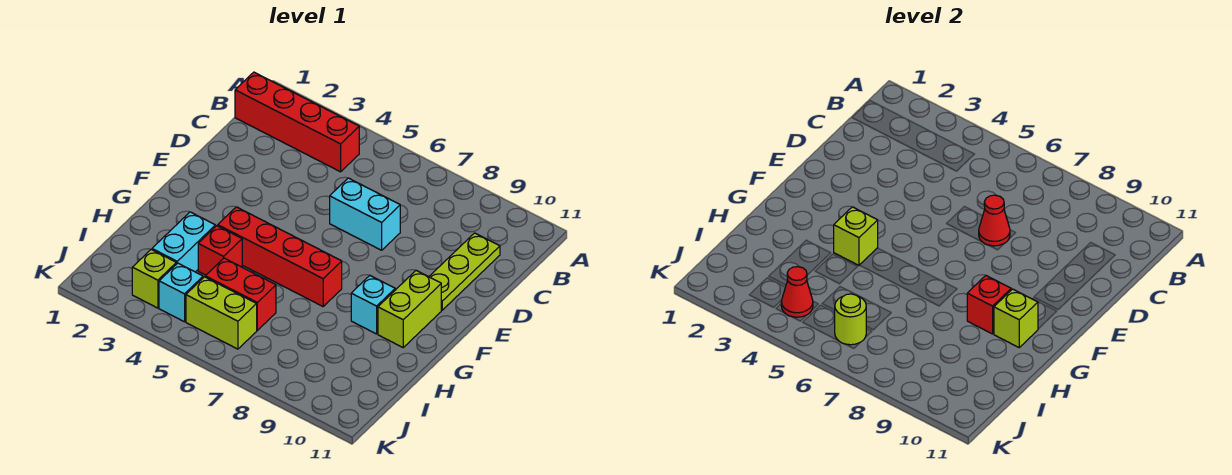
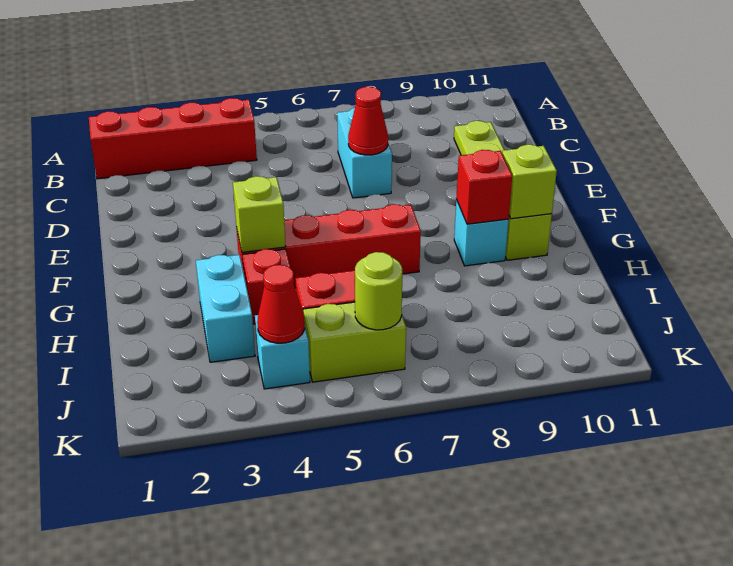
cyan brick D6:D7 level 1 -> cyan brick C7:D7 level 1
lime brick J3 level 1 -> none

